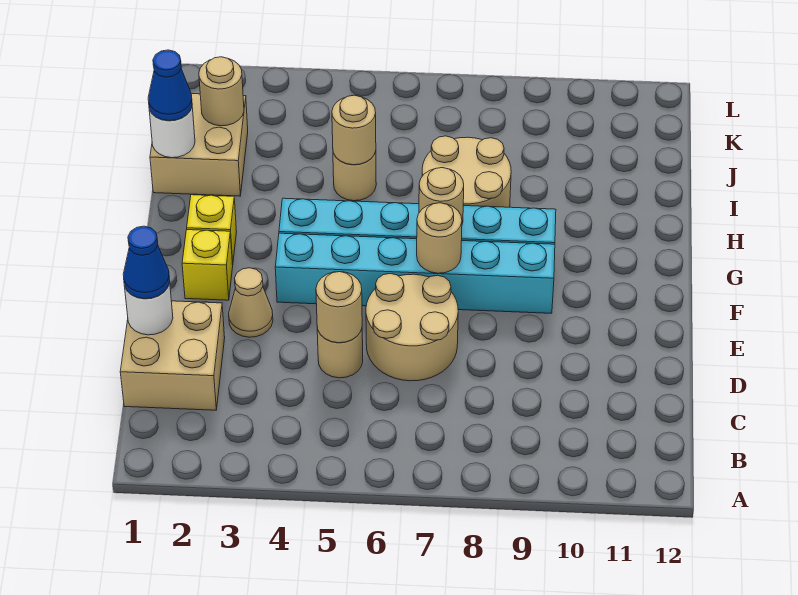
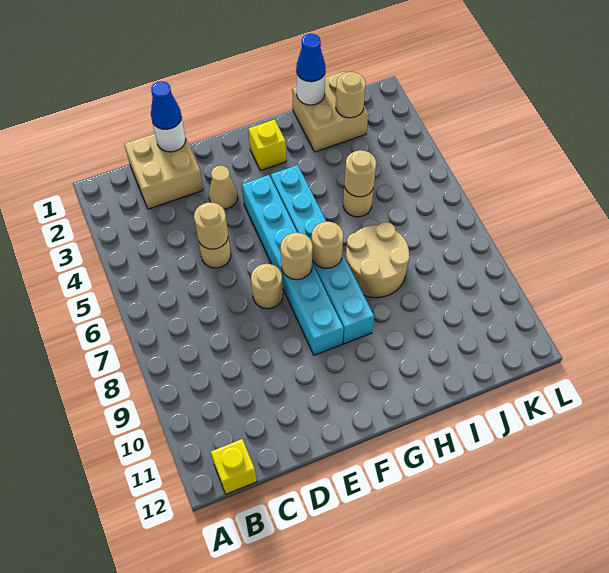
tan round brick D6:E7 level 1 -> tan round brick E7 level 1
yellow brick F2 level 1 -> yellow brick B12 level 1

